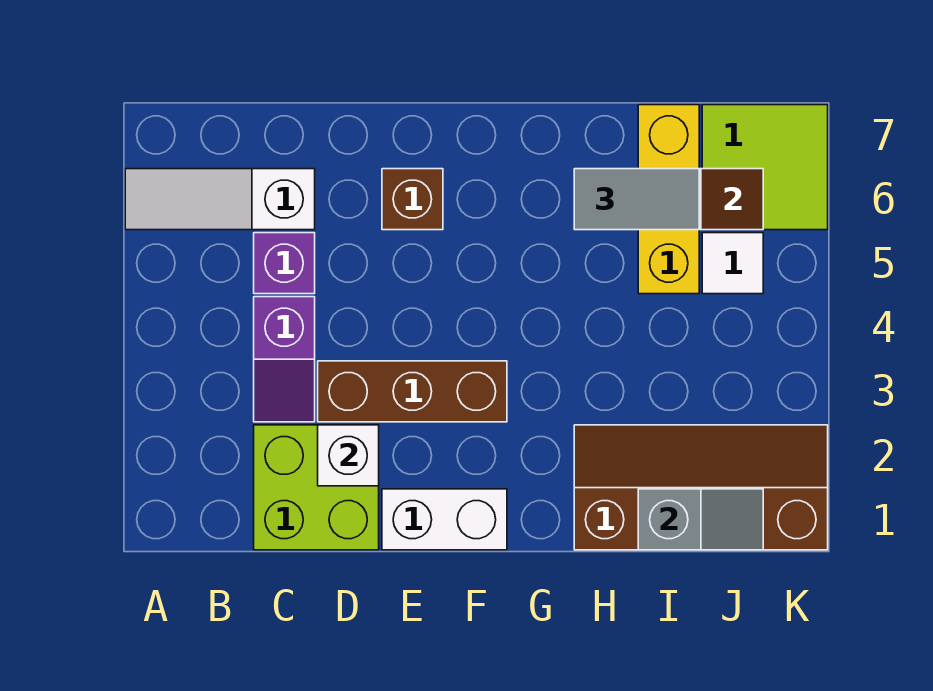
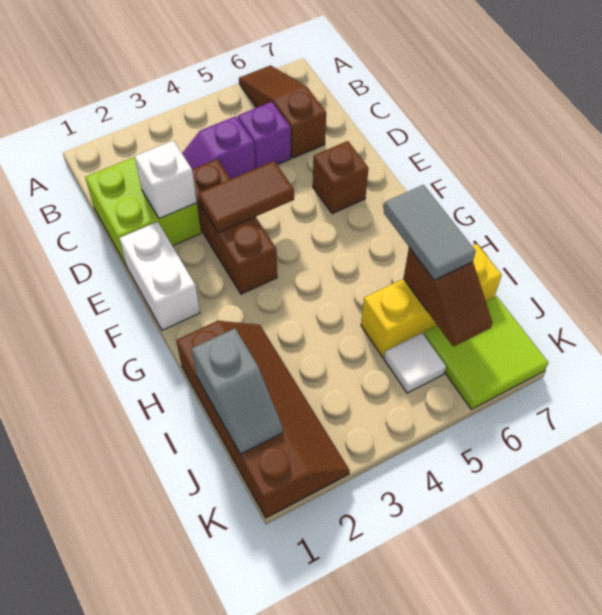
white slope A6:C6 level 1 top C -> brown slope A6:C6 level 1 top C
none -> brown tile E3:E4 level 2

